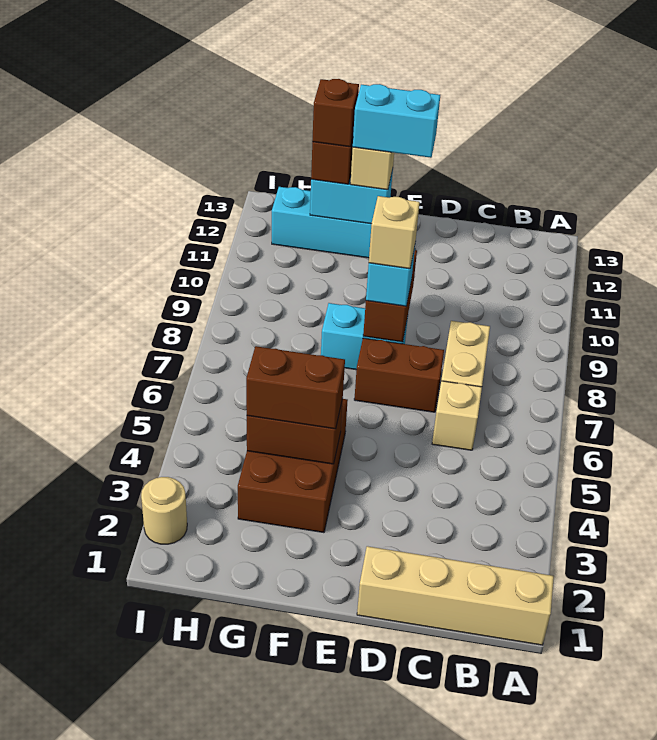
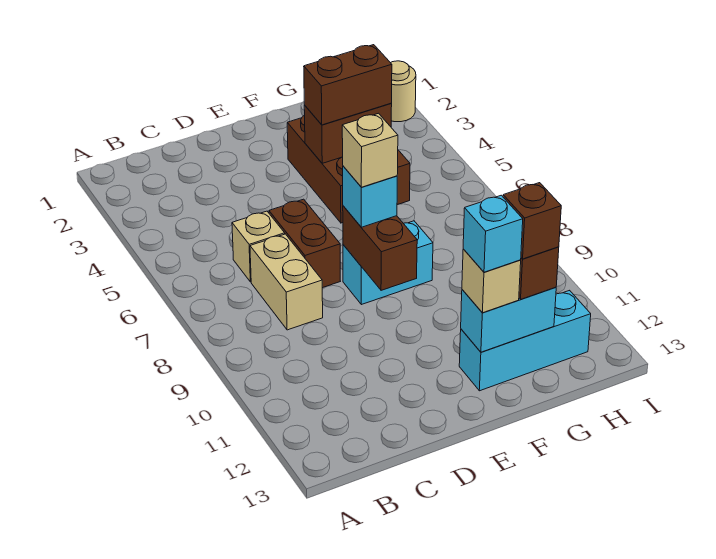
tan brick A1:D1 level 1 -> none
brown brick D7:E7 level 1 -> brown brick D6:D7 level 1
cyan brick E12:F12 level 4 -> cyan brick F12 level 4

